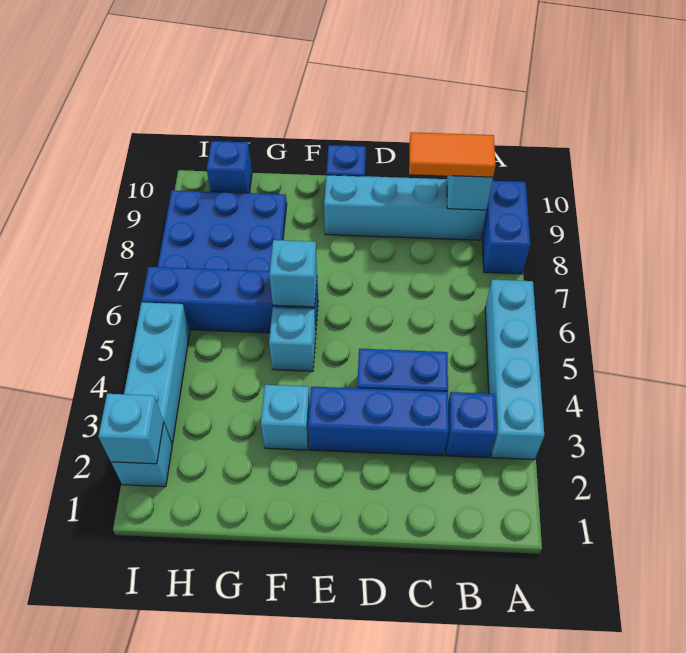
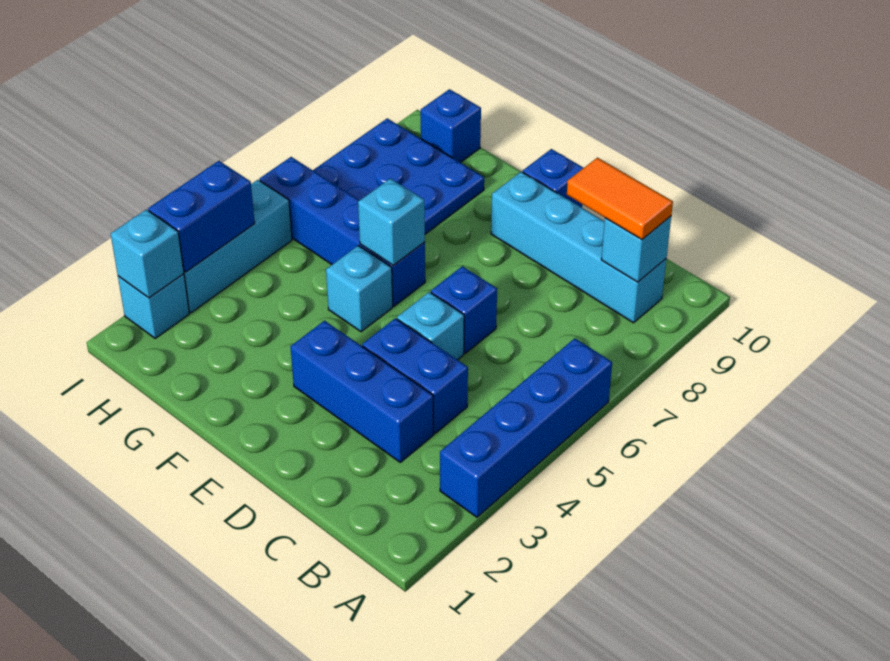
cyan brick A3:A6 level 1 -> blue brick A3:A6 level 1
blue brick A8:A9 level 1 -> blue brick I3:I4 level 2
blue brick B3 level 1 -> blue brick D6 level 1
cyan brick F3 level 1 -> cyan brick D5 level 1

